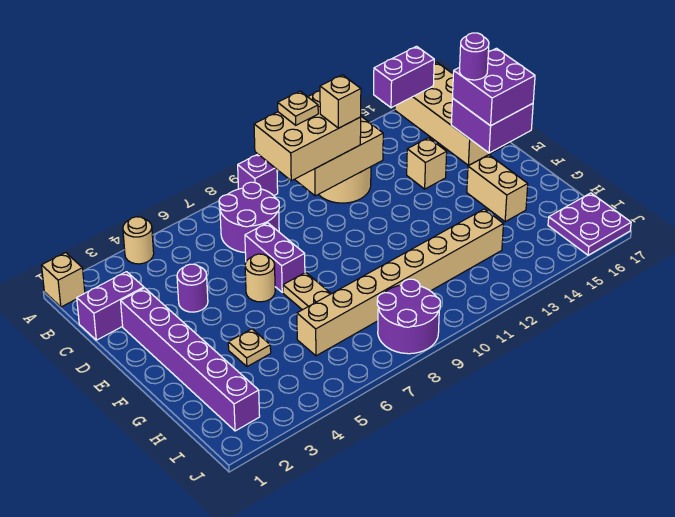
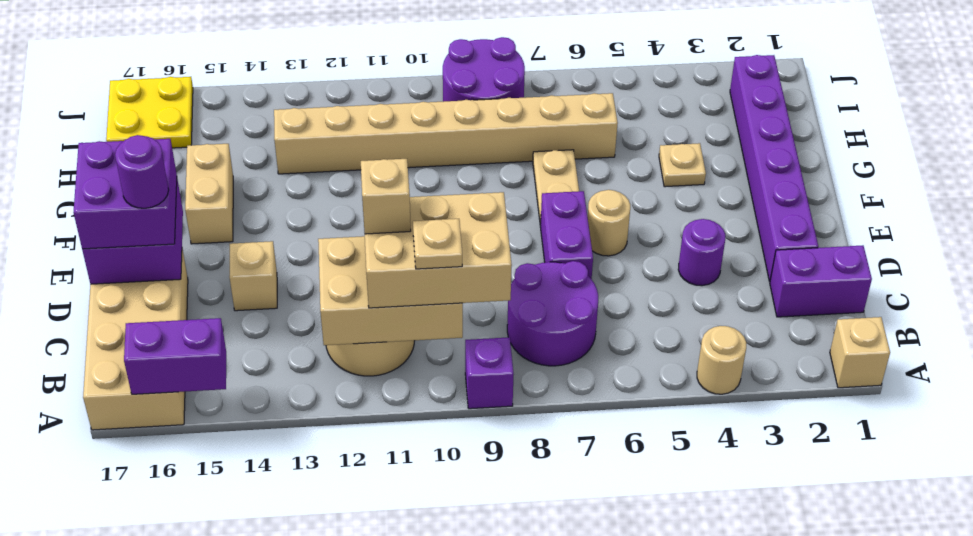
purple plate I16:J17 level 1 -> yellow plate I16:J17 level 1

